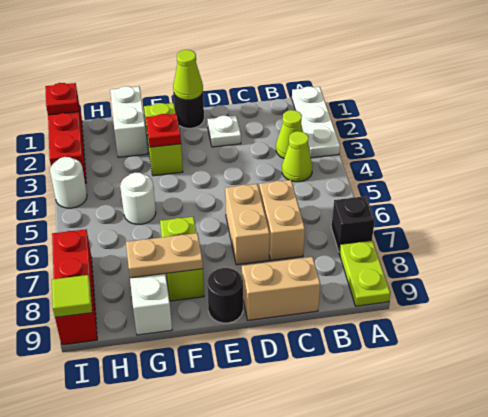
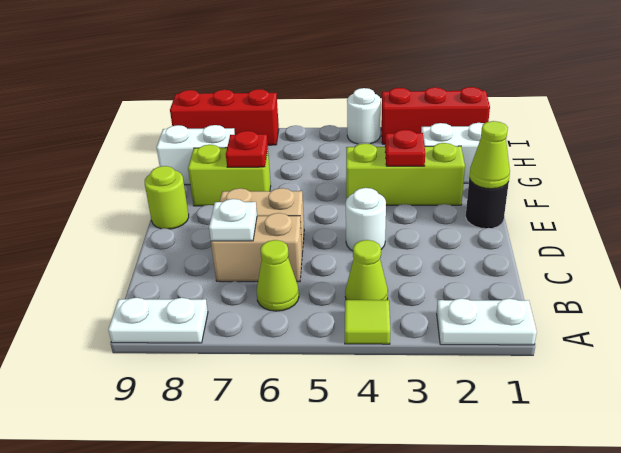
white plate A1:A3 level 1 -> white plate A1:A2 level 1
black brick A7 level 1 -> none
lime plate A8:A9 level 1 -> white plate A8:A9 level 1
lime cone B3 level 1 -> lime cone B6 level 1
tan brick C9:D9 level 1 -> none
white plate D2 level 1 -> white plate C7 level 2
black round brick E9 level 1 -> lime round brick E9 level 1
lime brick F2:F3 level 1 -> lime brick F2:F4 level 1
tan plate F8:G8 level 2 -> none
white round brick G5 level 1 -> white round brick D4 level 1
red plate I1 level 2 -> red plate F7 level 2
lime tile I9 level 2 -> lime tile A4 level 1

